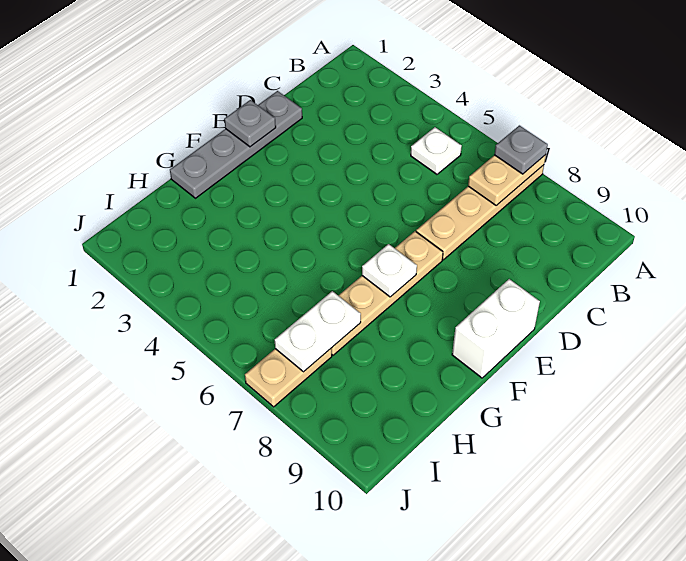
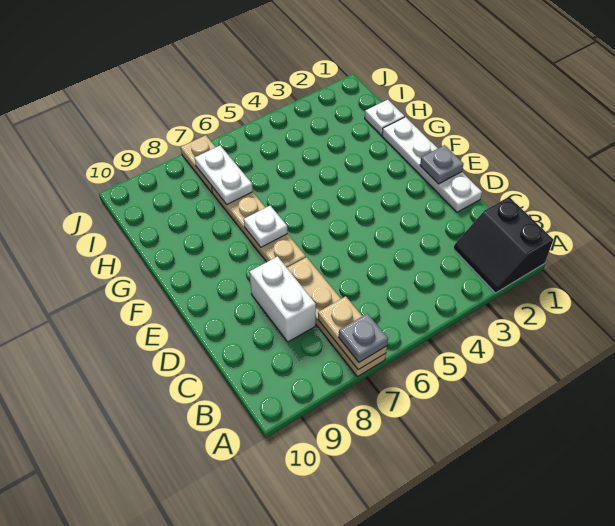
none -> black slope A1:B2 level 1 top 1
white plate B5 level 1 -> white plate H1 level 1
grey plate D1:G1 level 1 -> white plate D1:G1 level 1
white brick E10:F10 level 1 -> white brick C8:D8 level 1

